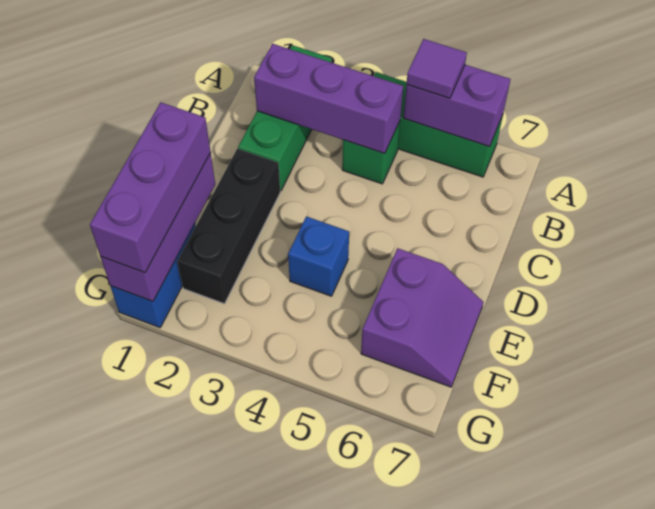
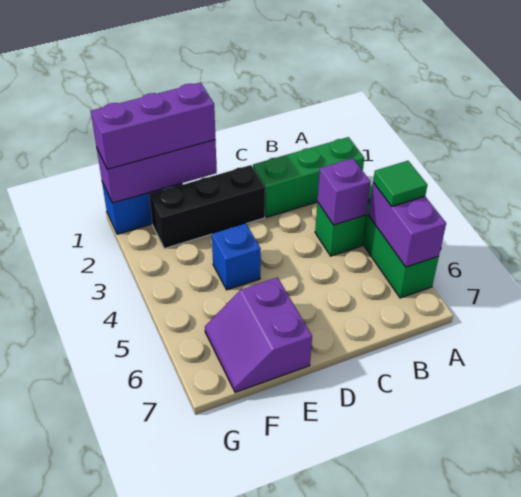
purple tile A5 level 3 -> green tile A5 level 3
purple brick B2:B4 level 2 -> purple brick B4 level 2
purple slope E6:F7 level 1 top 6 -> purple slope E6:F7 level 1 top E

